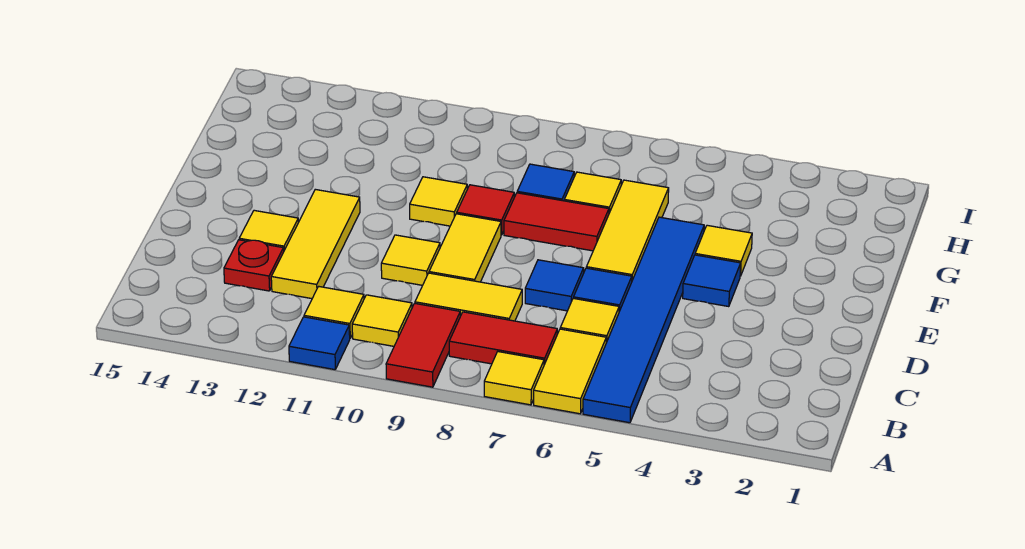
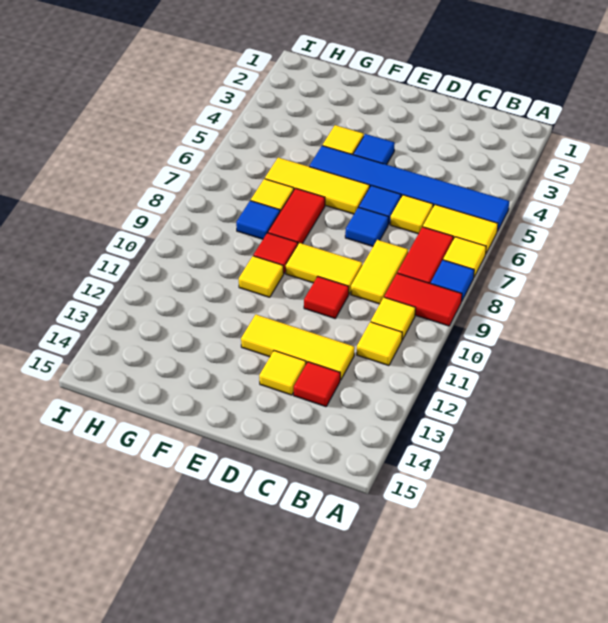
blue tile A11 level 1 -> blue tile A8 level 1
red plate C13 level 1 -> red tile C13 level 1
yellow tile D10 level 1 -> red tile D10 level 1

